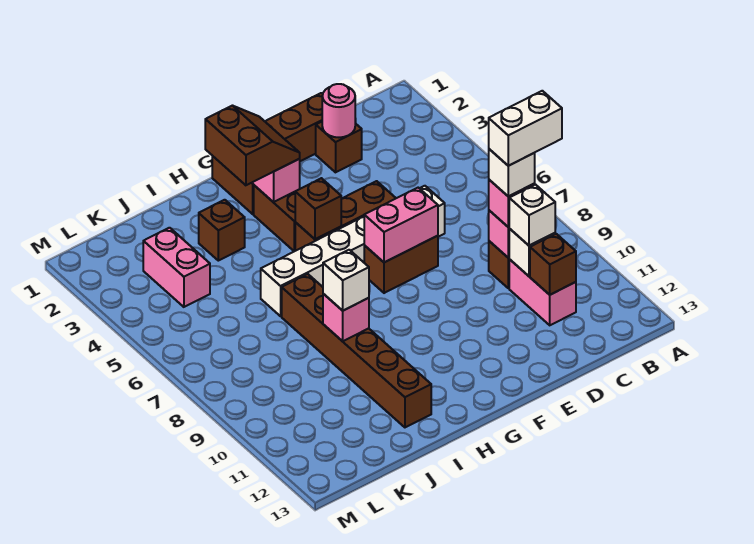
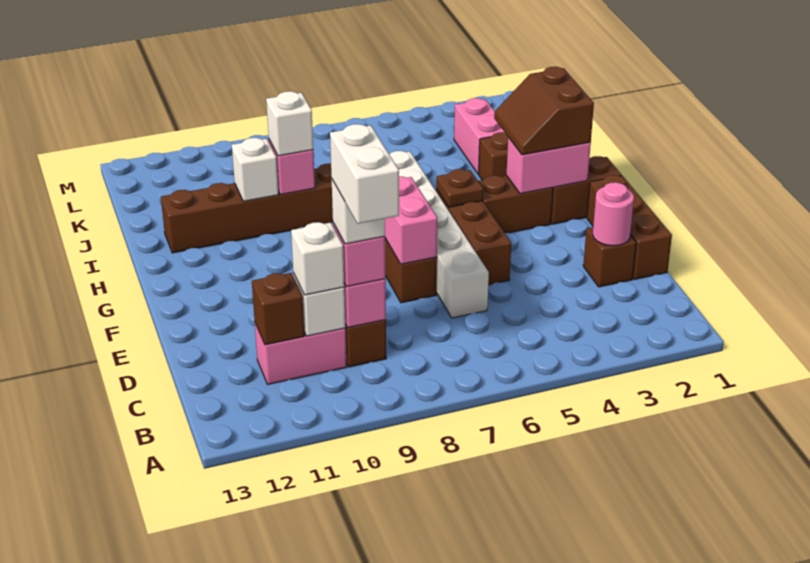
brown slope G2:H3 level 3 top H -> brown slope G2:H3 level 3 top 2
brown brick G5 level 2 -> brown plate G5 level 2
none -> white brick I10 level 2
pink brick K3:K4 level 1 -> pink brick J3:K3 level 1

